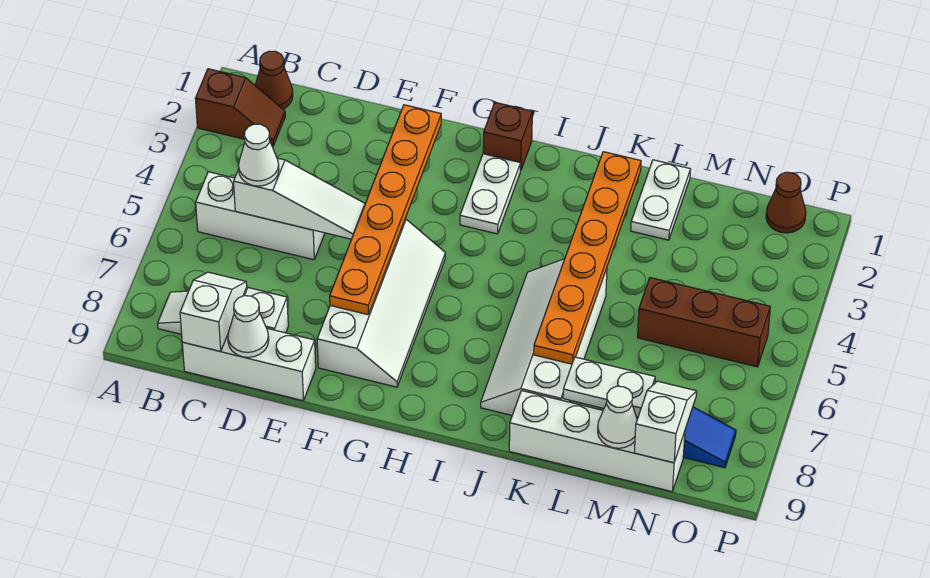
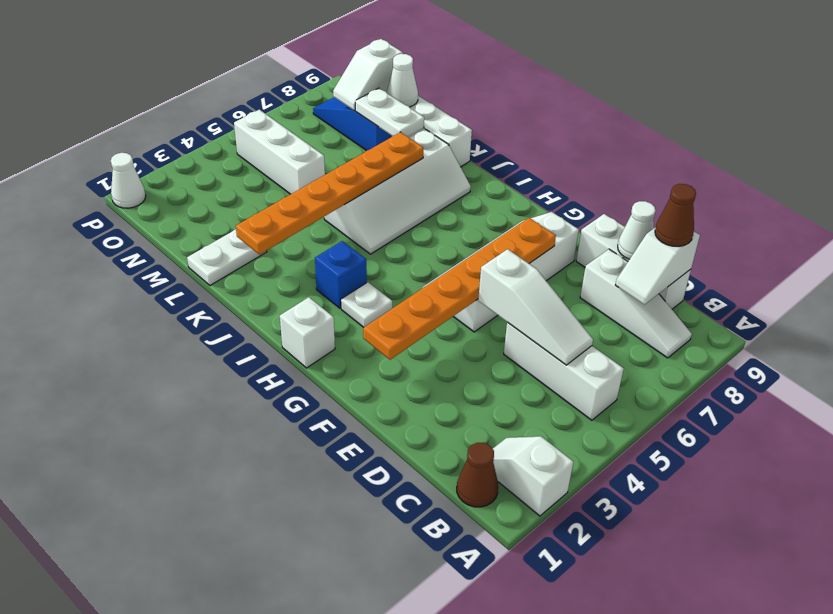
brown slope A2:B2 level 1 top A -> white slope A2:B2 level 1 top A
white slope C5:E5 level 2 top C -> white slope C5:E5 level 2 top E
white cone C5 level 3 -> white cone P1 level 1
brown brick H1 level 1 -> white brick H1 level 1
white plate H2:H3 level 1 -> white plate H3 level 1
none -> blue brick I3 level 1
brown brick M5:O5 level 1 -> white brick M5:O5 level 1
brown cone O1 level 1 -> brown cone C9 level 3

